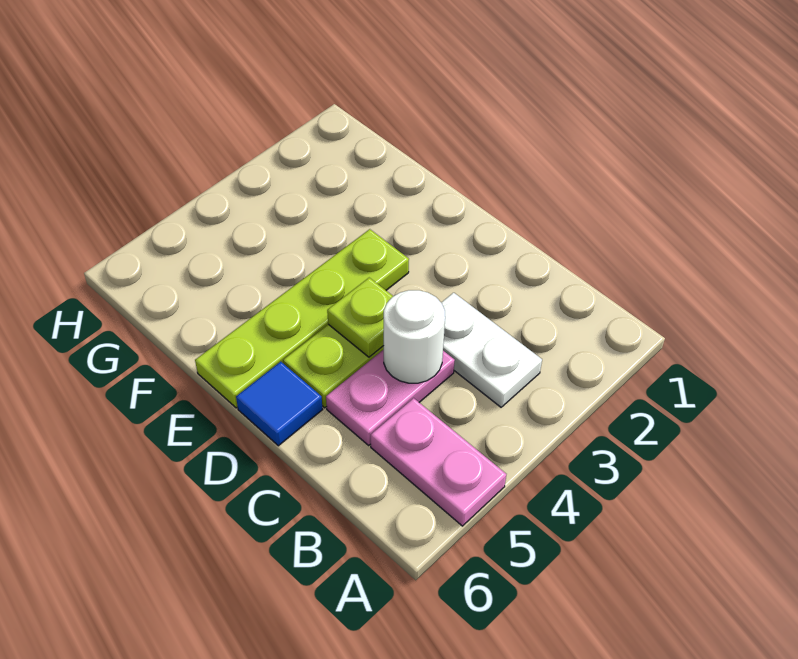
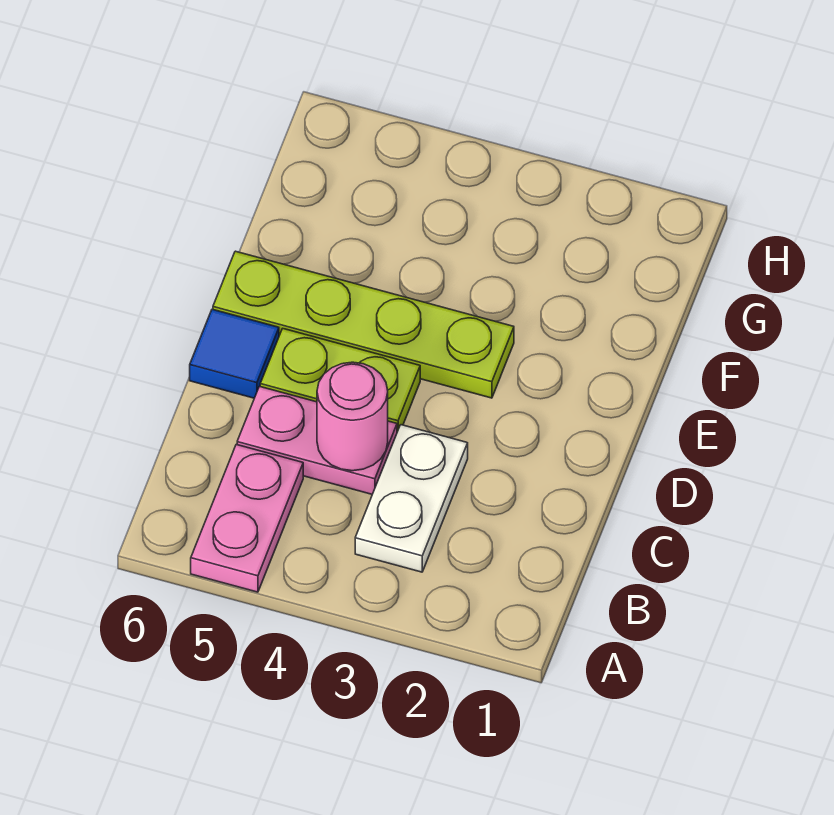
white round brick C4 level 2 -> pink round brick C4 level 2
lime plate D4 level 2 -> none

